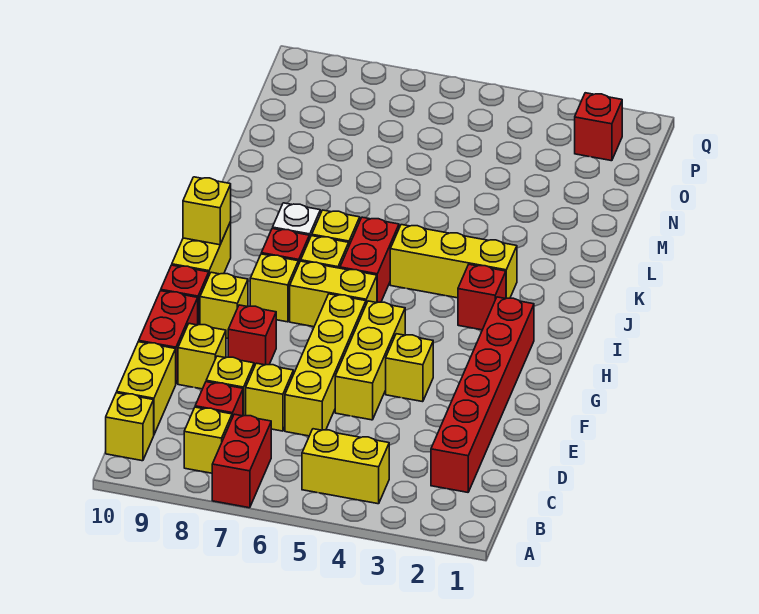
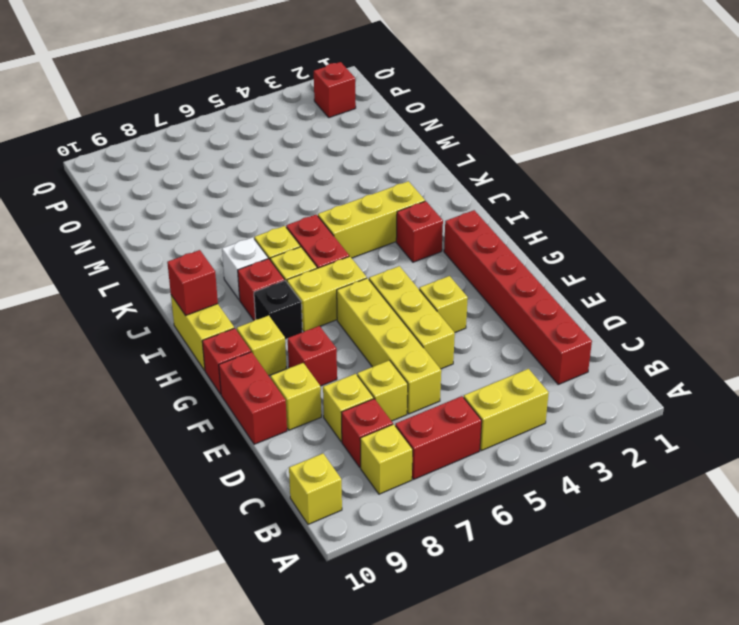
red brick A7:B7 level 1 -> red brick B6:B7 level 1
yellow brick C10:D10 level 1 -> none
yellow brick H8 level 1 -> black brick H8 level 1
yellow brick I10 level 2 -> red brick I10 level 2

